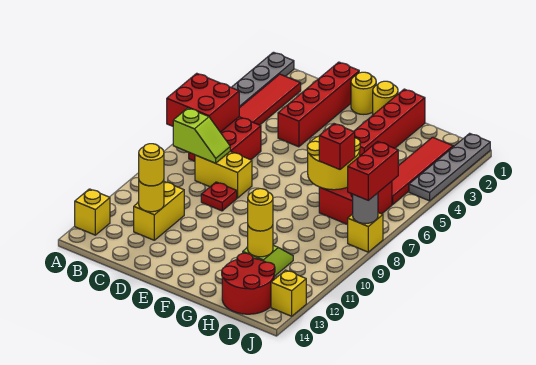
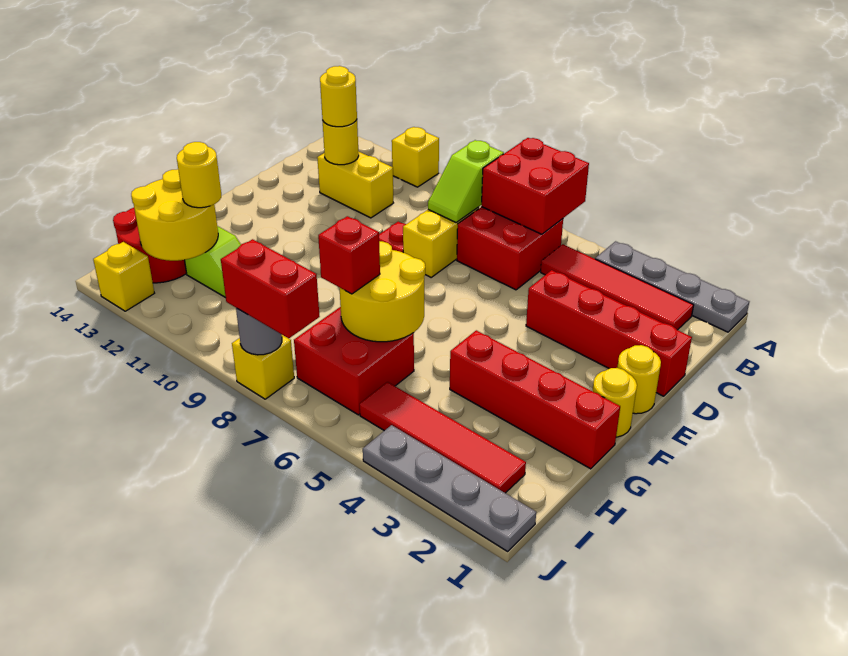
yellow brick A13 level 1 -> yellow brick A11 level 1
yellow round brick H12 level 2 -> yellow round brick H12:I13 level 2

